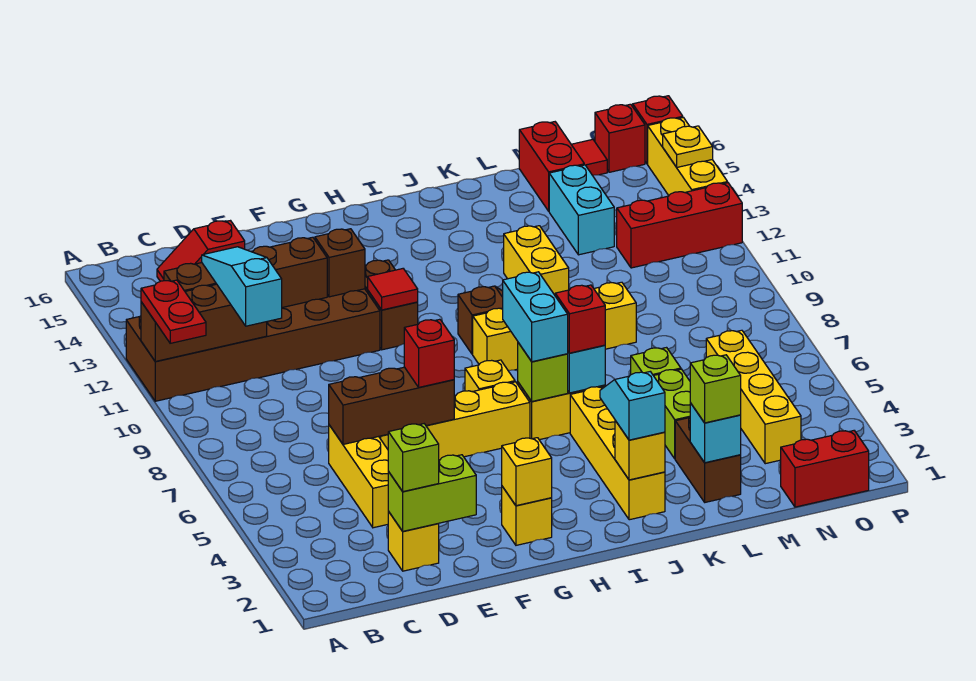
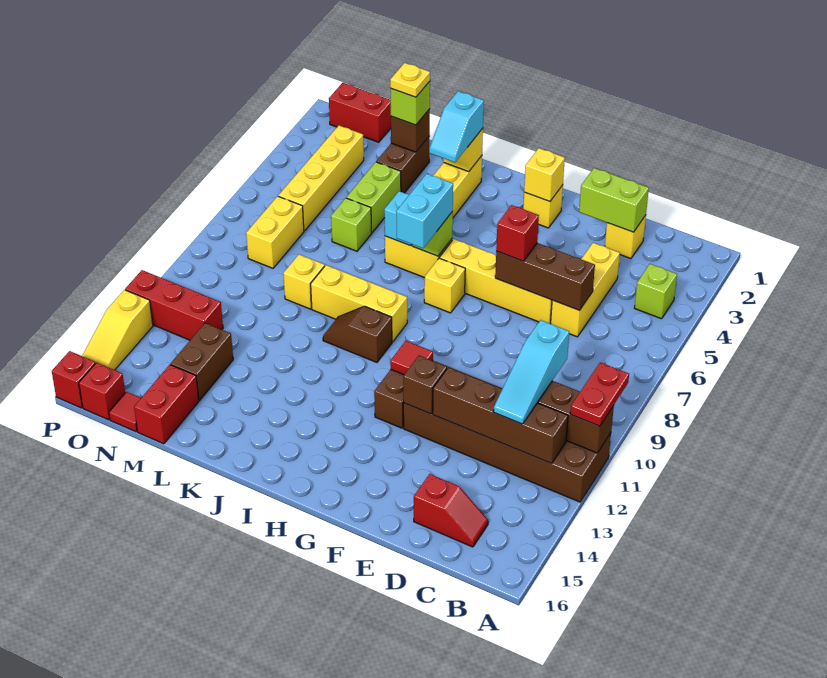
lime brick D2 level 3 -> lime brick B4 level 1
red brick J6 level 3 -> none
yellow brick K11:K12 level 1 -> yellow brick N7:N8 level 1
cyan brick L2 level 2 -> brown brick L2 level 2
cyan brick M13:M14 level 1 -> brown brick M13:M14 level 1
yellow brick P13:P15 level 1 -> yellow slope P13:P15 level 1 top 13
yellow plate P14 level 2 -> yellow plate L2 level 4

